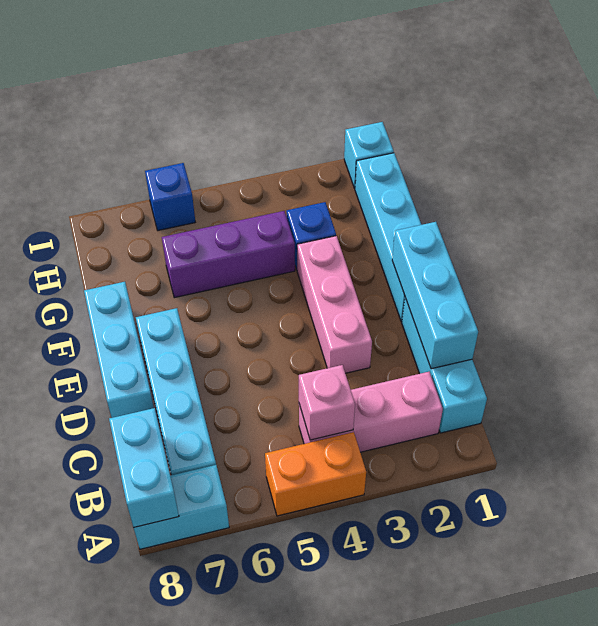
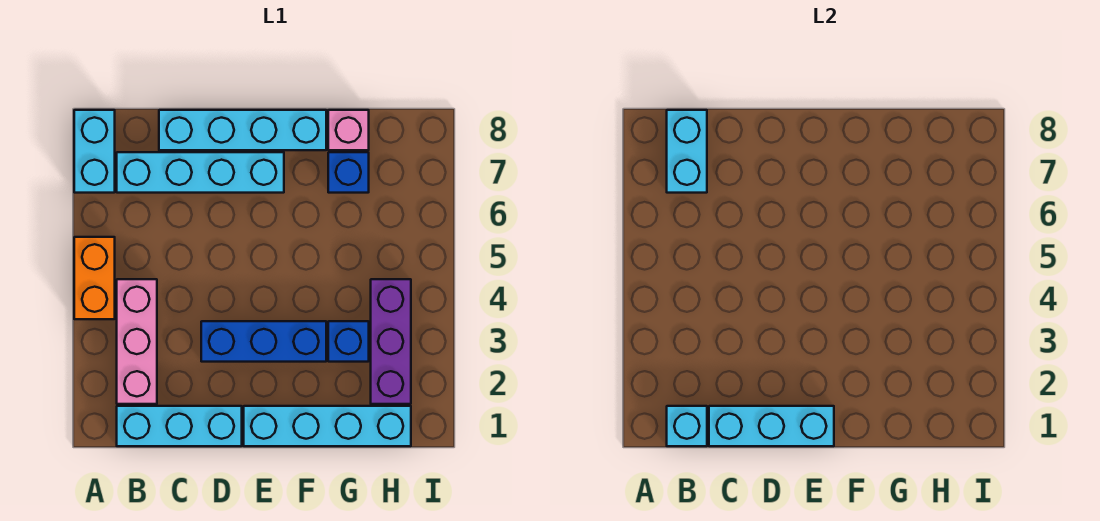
cyan brick A8:B8 level 2 -> cyan brick B7:B8 level 2
pink brick B4 level 2 -> pink brick G8 level 1
pink brick D3:F3 level 1 -> blue brick D3:F3 level 1
cyan brick D8:F8 level 1 -> cyan brick C8:F8 level 1
purple brick G4:G6 level 1 -> purple brick H2:H4 level 1
cyan brick I1 level 1 -> cyan brick B1 level 2
blue brick I6 level 1 -> blue brick G7 level 1

